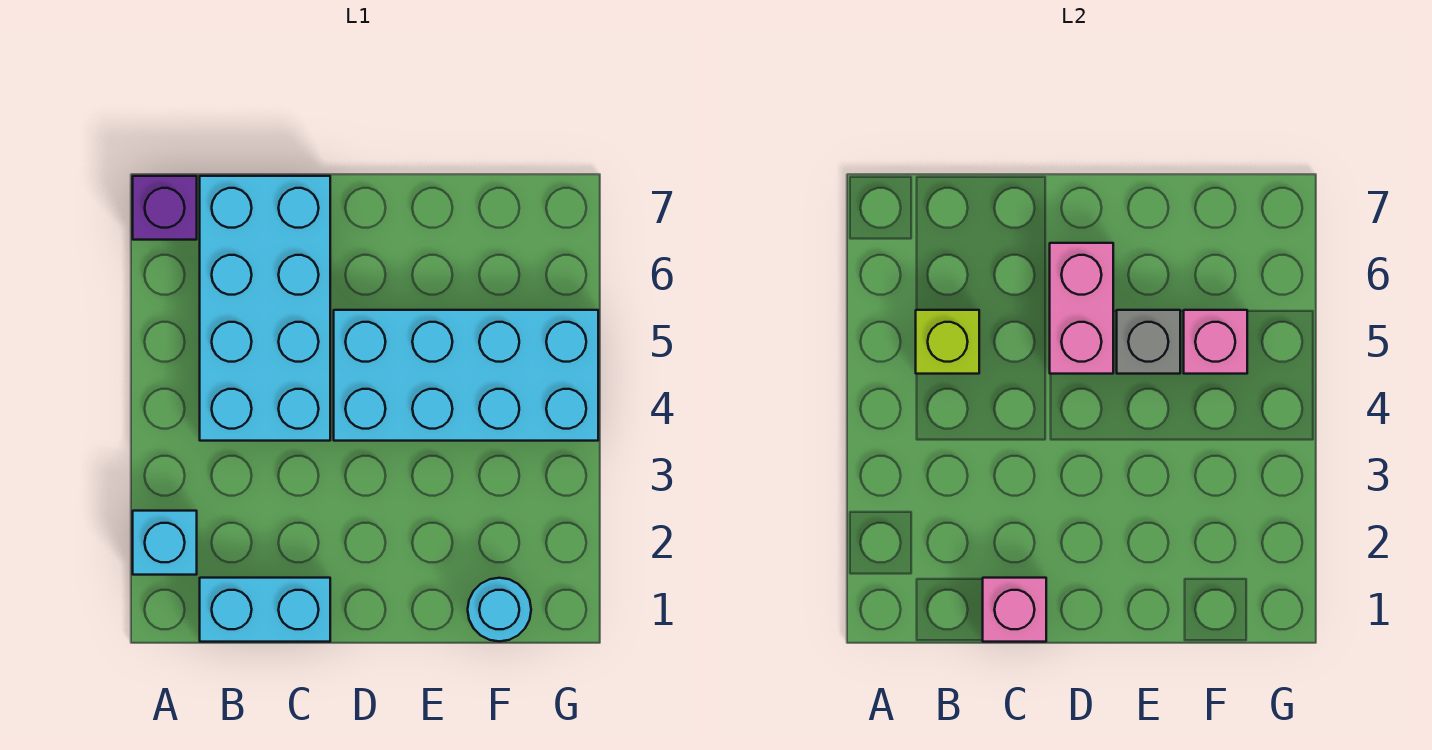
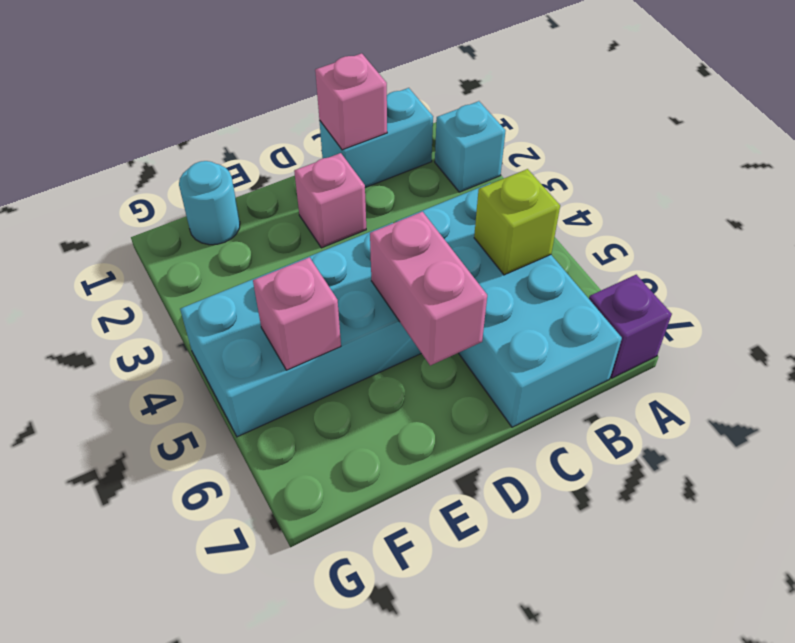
none -> pink brick D2 level 1
grey brick E5 level 2 -> none

